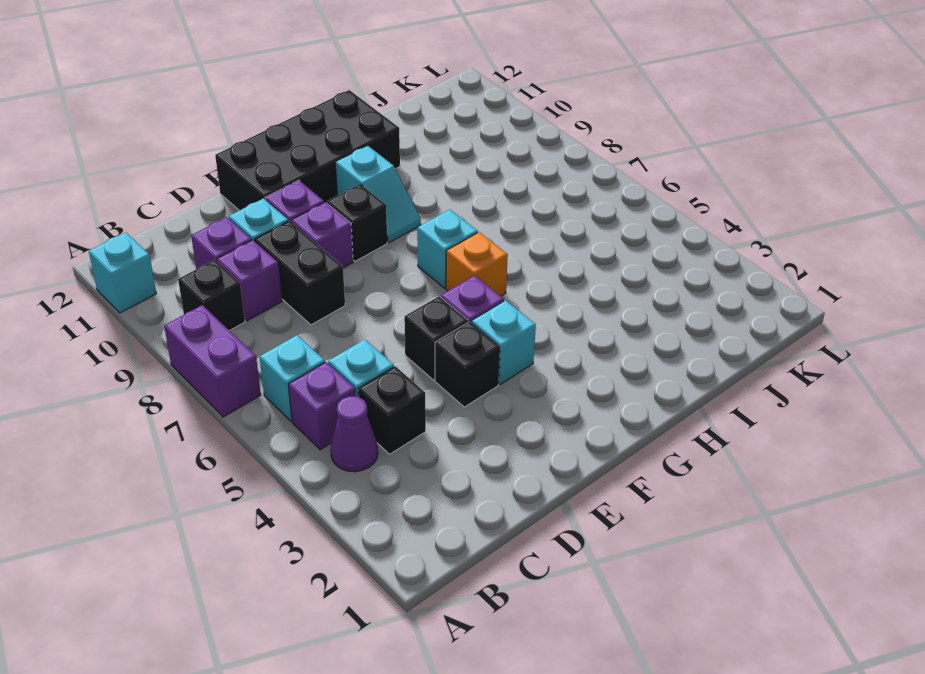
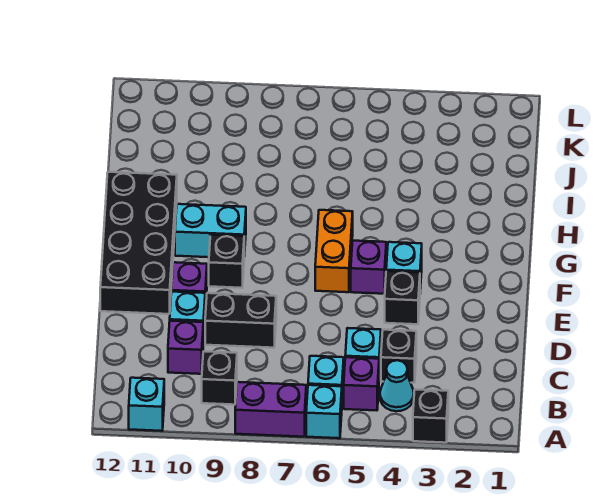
purple cone B4 level 1 -> cyan cone B4 level 1
purple brick C9 level 1 -> none
black brick E5 level 1 -> black brick A3 level 1
purple brick E9 level 1 -> none
orange brick G6 level 1 -> orange brick F6:G6 level 1
cyan brick G7 level 1 -> cyan brick A6 level 1
cyan slope G9:G10 level 1 top 10 -> cyan brick G9:G10 level 1

